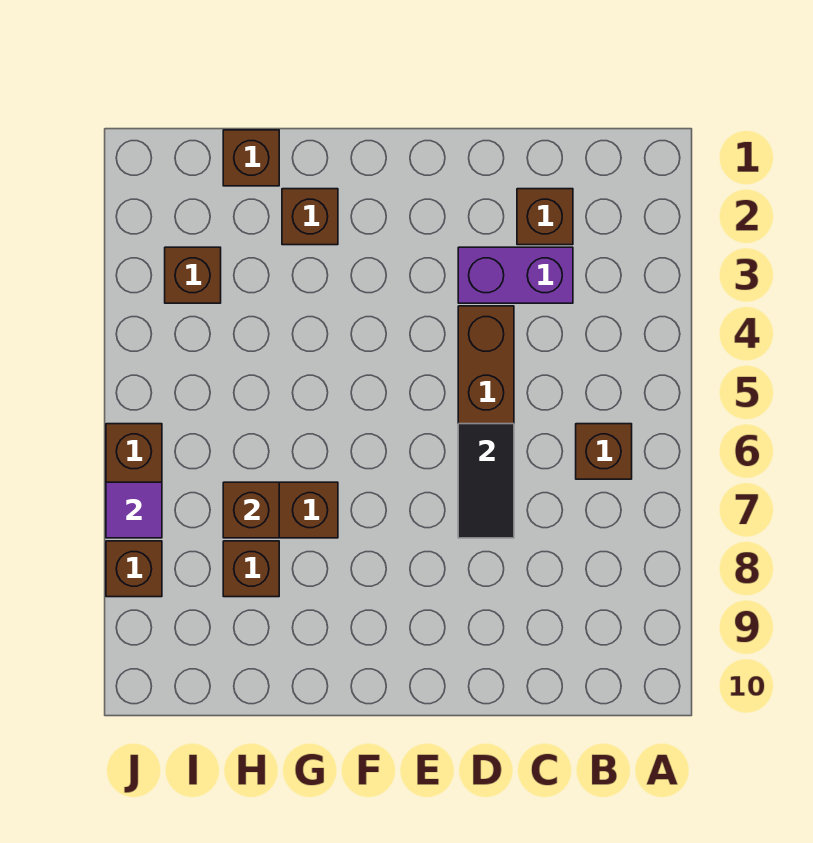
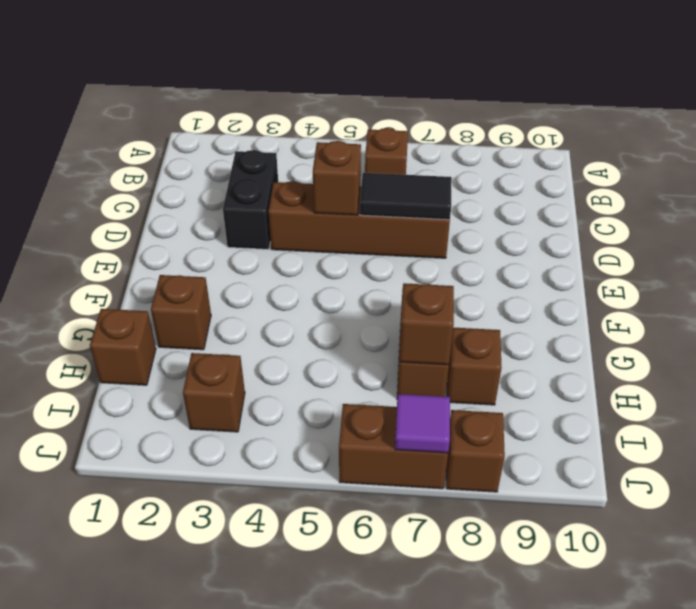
brown brick C2 level 1 -> brown brick D5 level 2
purple brick C3:D3 level 1 -> black brick C3:D3 level 1

